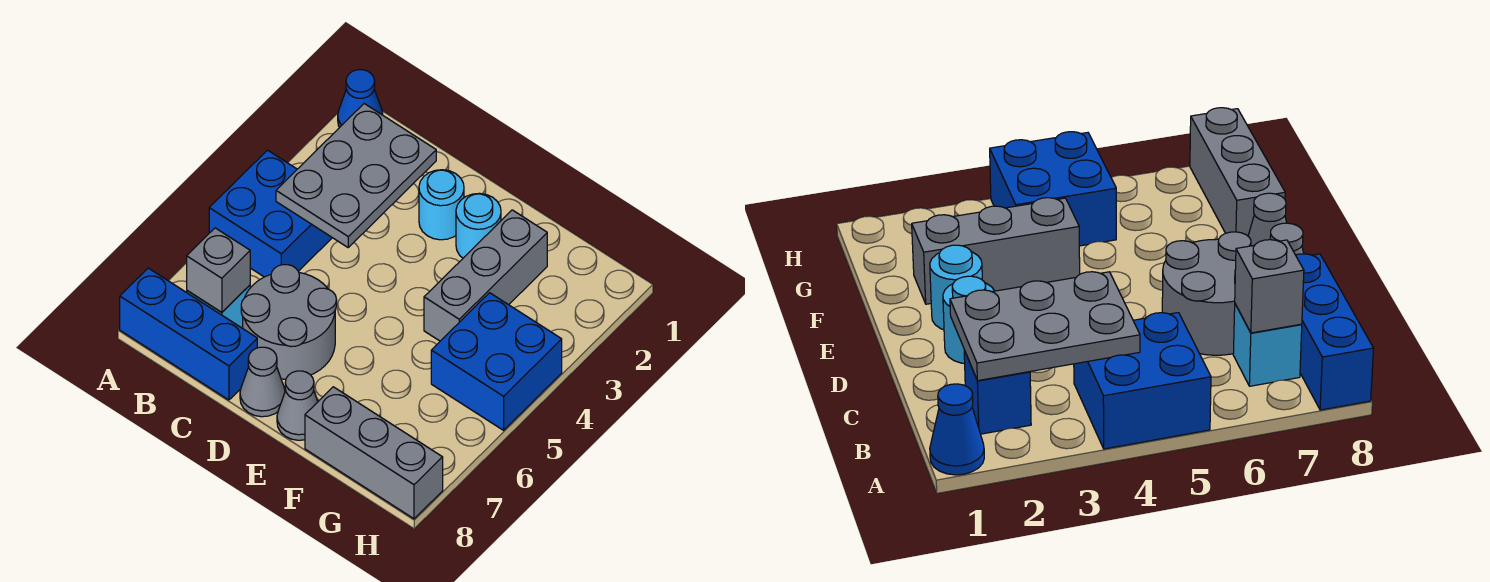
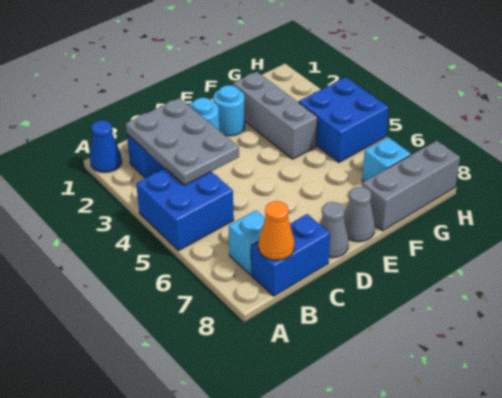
blue brick A8:C8 level 1 -> blue brick B8:C8 level 1
grey brick B7 level 2 -> none
none -> orange cone B8 level 2
grey round brick C6:D7 level 1 -> none
none -> cyan brick G7 level 1

